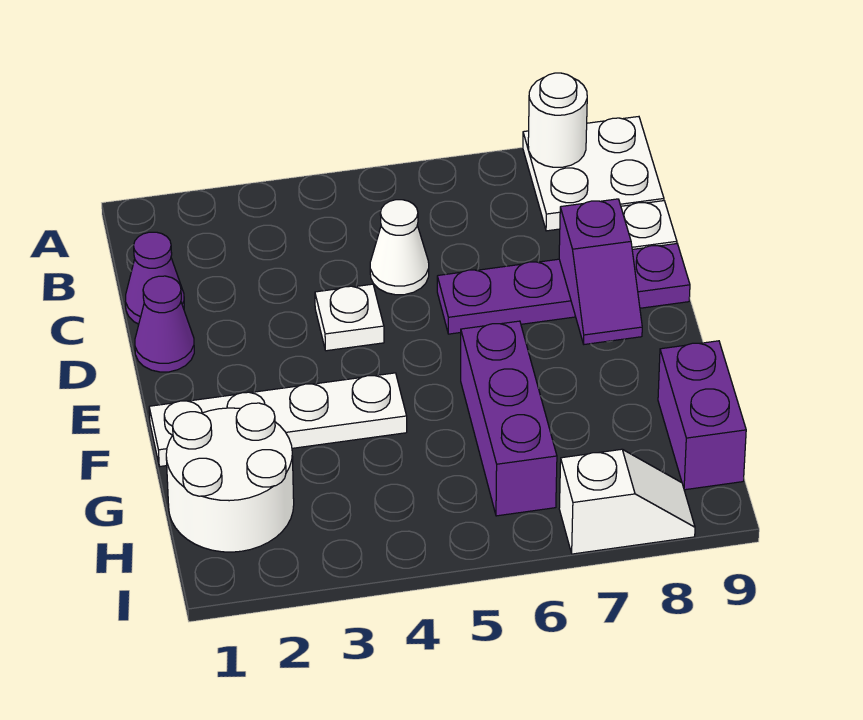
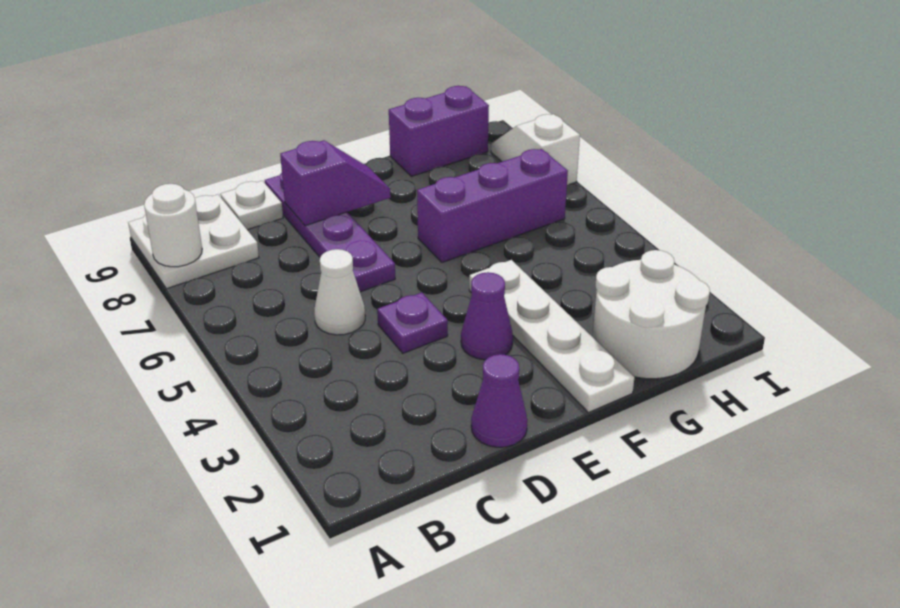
purple cone C1 level 1 -> purple cone E3 level 1
white plate D4 level 1 -> purple plate D4 level 1

